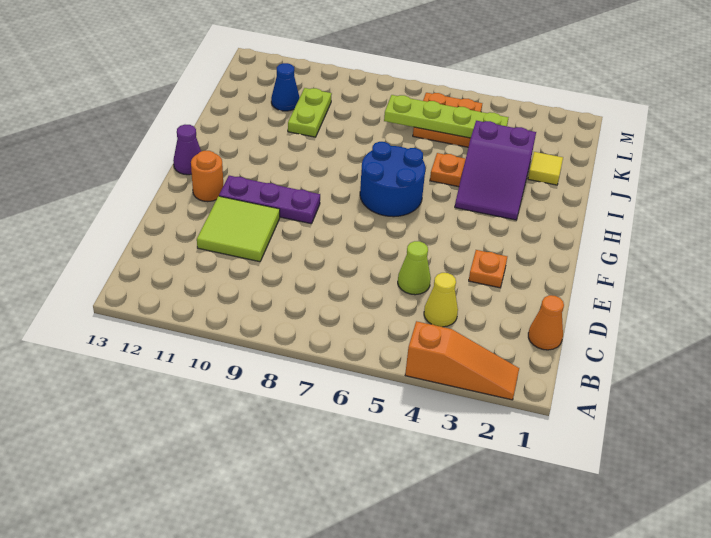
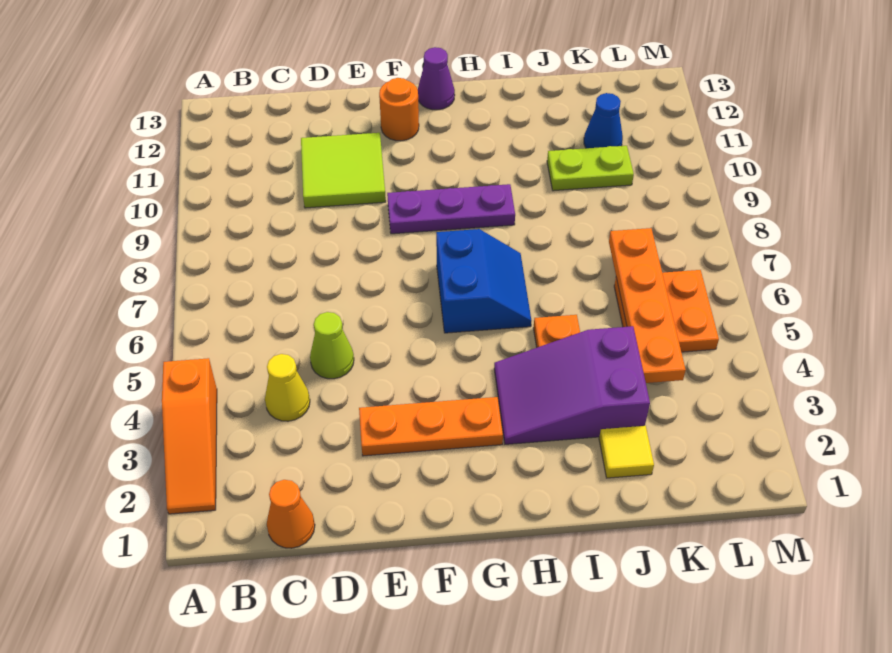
orange plate E3 level 1 -> orange plate E3:G3 level 1
purple plate F9:F11 level 1 -> purple plate F9:H9 level 1
blue round brick G6:H7 level 1 -> blue slope G6:H7 level 1 top G
lime plate K4:K7 level 2 -> orange plate K4:K7 level 2

